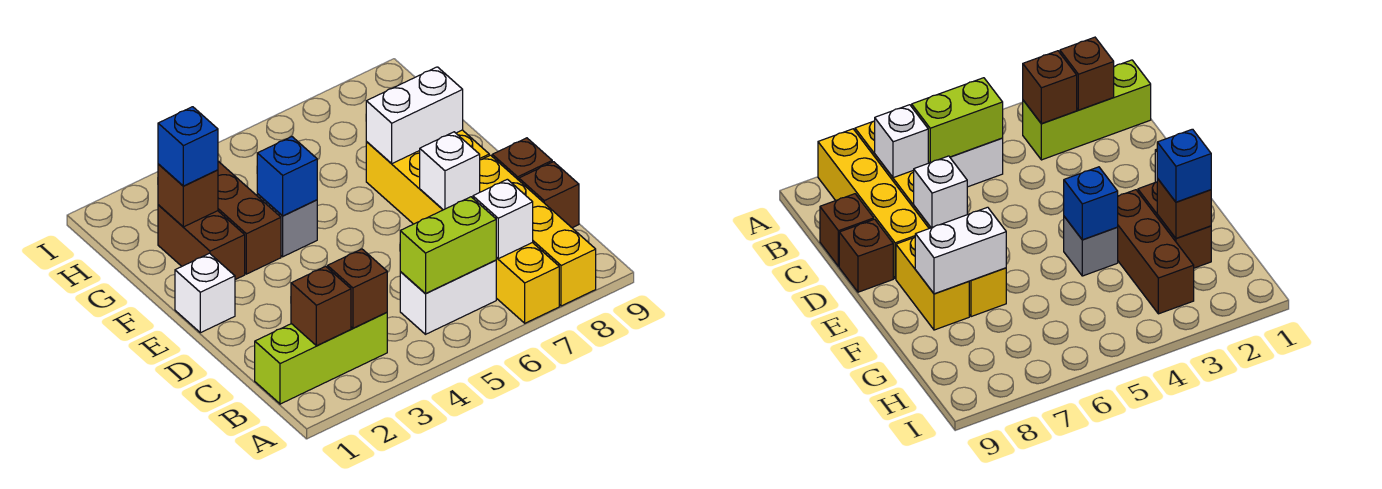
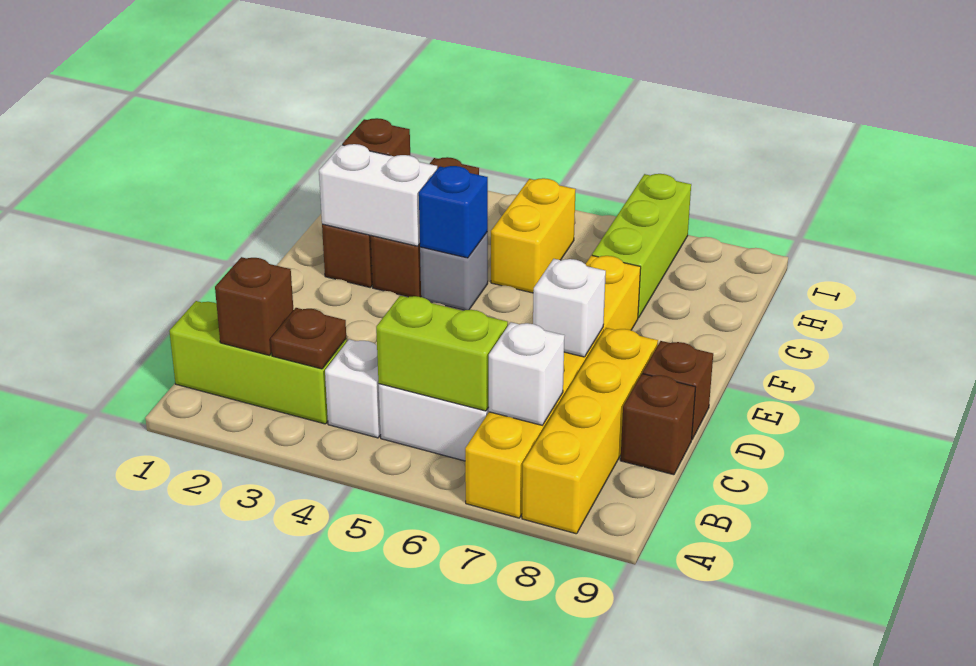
brown brick B3 level 2 -> brown plate B3 level 2
white brick E1 level 1 -> white brick B4 level 1
yellow brick E8:F8 level 1 -> yellow brick G5:H5 level 1
white brick F7:F8 level 2 -> white brick F2:F3 level 2
blue brick G2 level 3 -> none
none -> lime brick G7:I7 level 1

